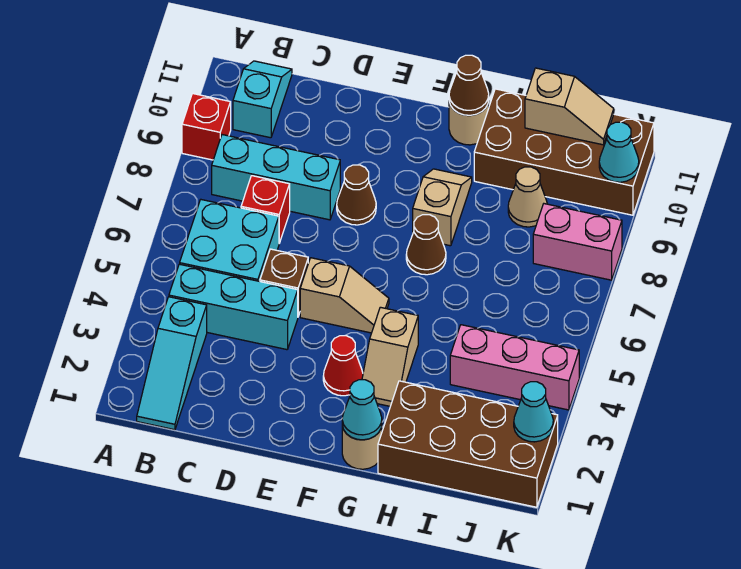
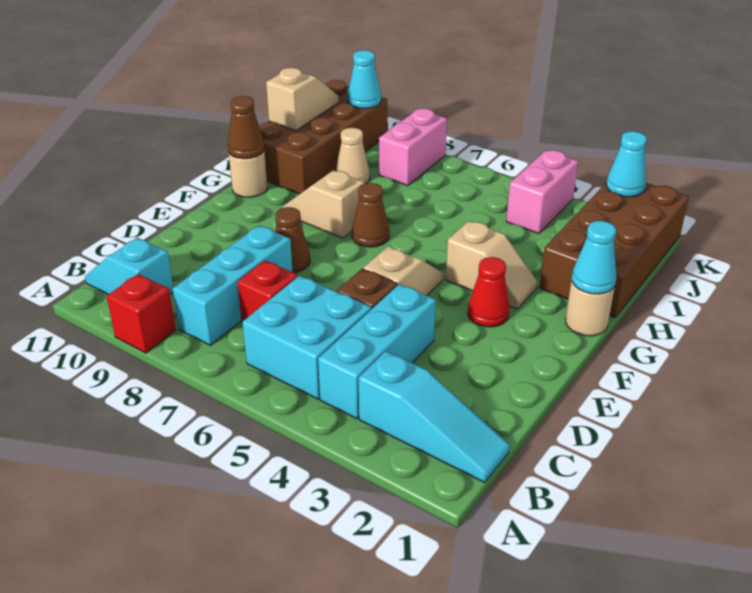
pink brick I4:K4 level 1 -> pink brick J4:K4 level 1

